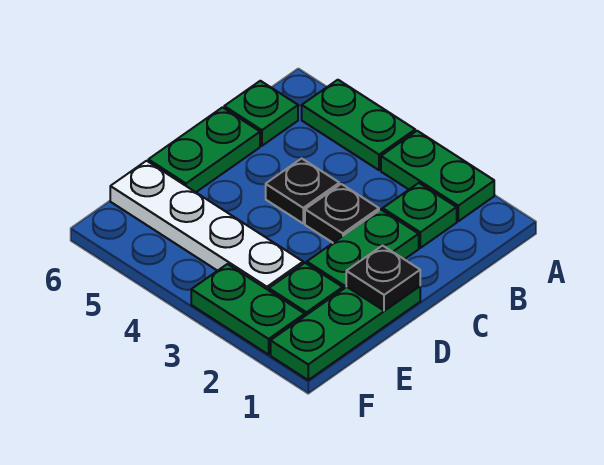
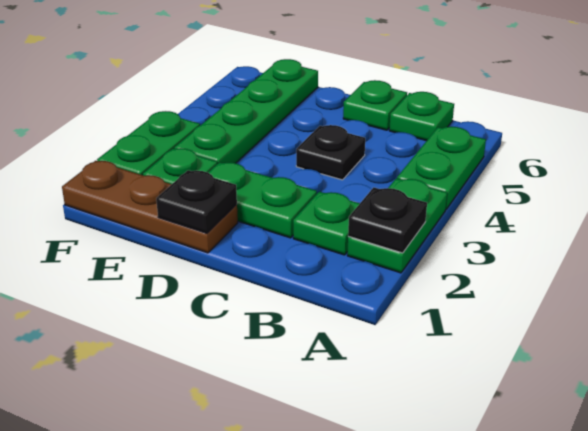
black plate C3 level 1 -> black plate A2 level 2
green plate C6:D6 level 1 -> green plate C6 level 1
green plate D1:F1 level 1 -> brown plate D1:F1 level 1
white plate E3:E6 level 1 -> green plate E3:E6 level 1

